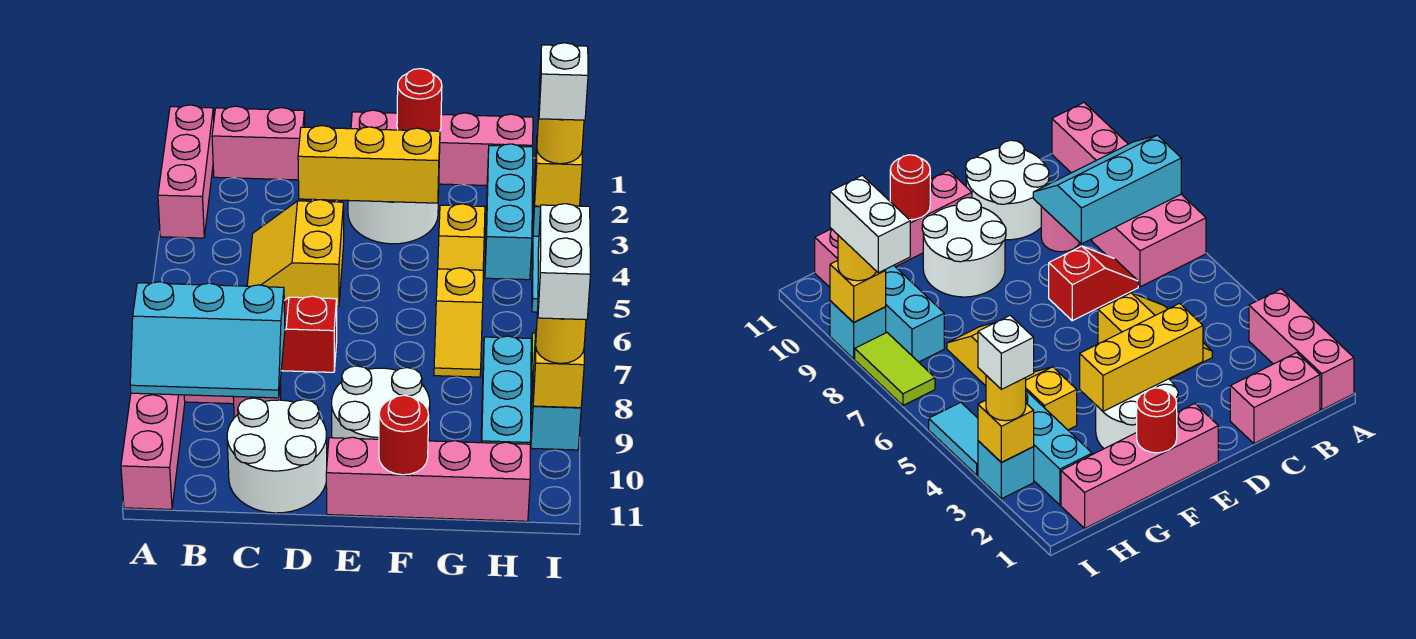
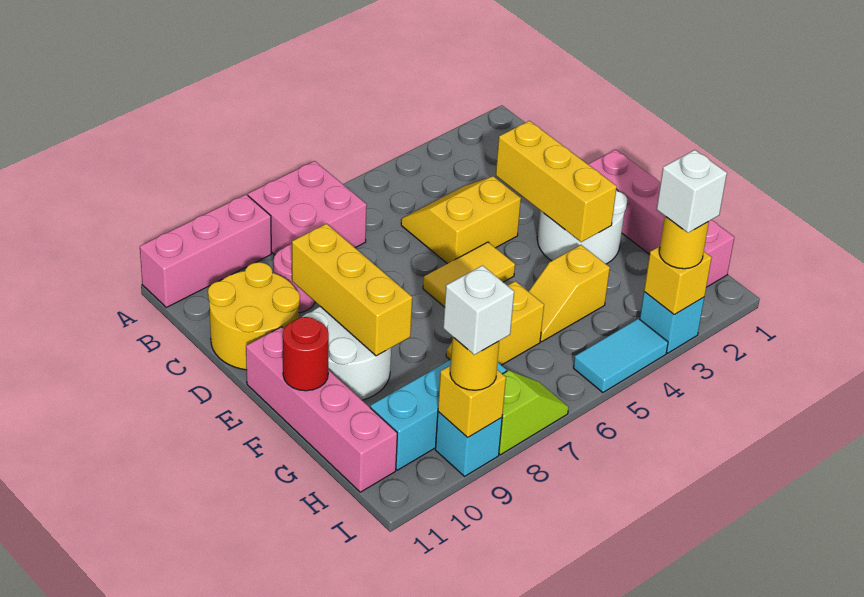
pink brick A1:A3 level 1 -> none
cyan slope A8:C9 level 2 top 8 -> none
pink brick B1:C1 level 1 -> none
red slope C7:D7 level 1 top D -> none
white round brick C10:D11 level 1 -> yellow round brick C10:D11 level 1
none -> yellow brick D9:F9 level 2
none -> yellow tile E5:E6 level 1
red round brick F1 level 2 -> none
cyan brick H2:H4 level 1 -> none
lime tile I7:I8 level 1 -> lime slope I7:I8 level 1 top 8
white brick I8:I9 level 4 -> white brick I9 level 4

